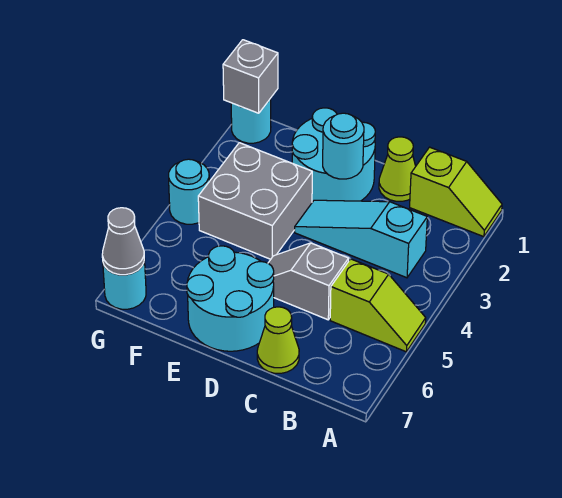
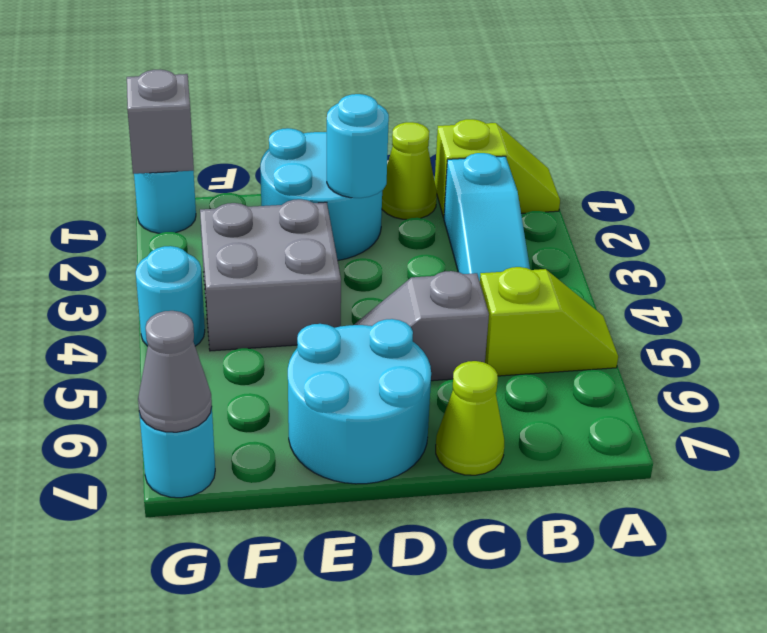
cyan slope B3:D3 level 1 top B -> cyan slope B2:B4 level 1 top 2

